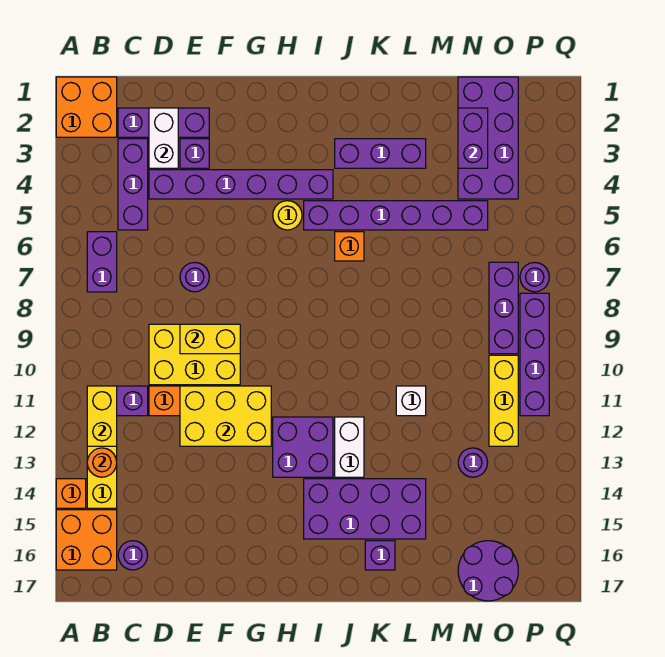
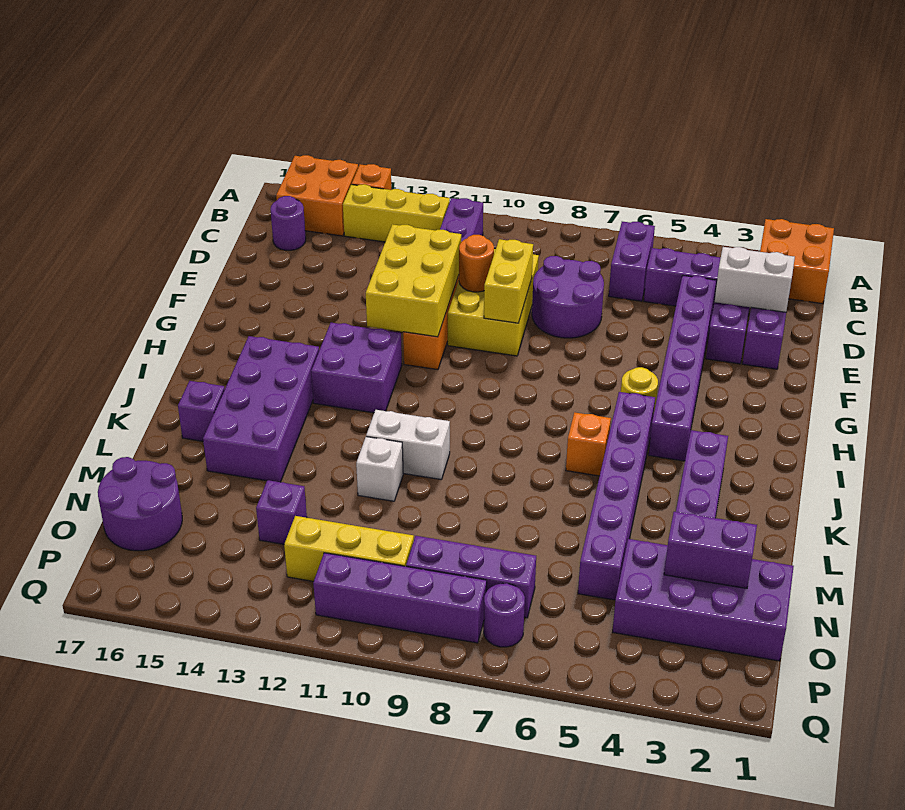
purple brick B6:B7 level 1 -> purple brick B6:C6 level 1
yellow brick B11:B12 level 2 -> none
orange round brick B13 level 2 -> orange round brick E10 level 2
purple round brick E7 level 1 -> purple round brick D7:E8 level 1
white brick J12:J13 level 1 -> white brick K10:K11 level 1
purple round brick N13 level 1 -> purple brick N13 level 1

